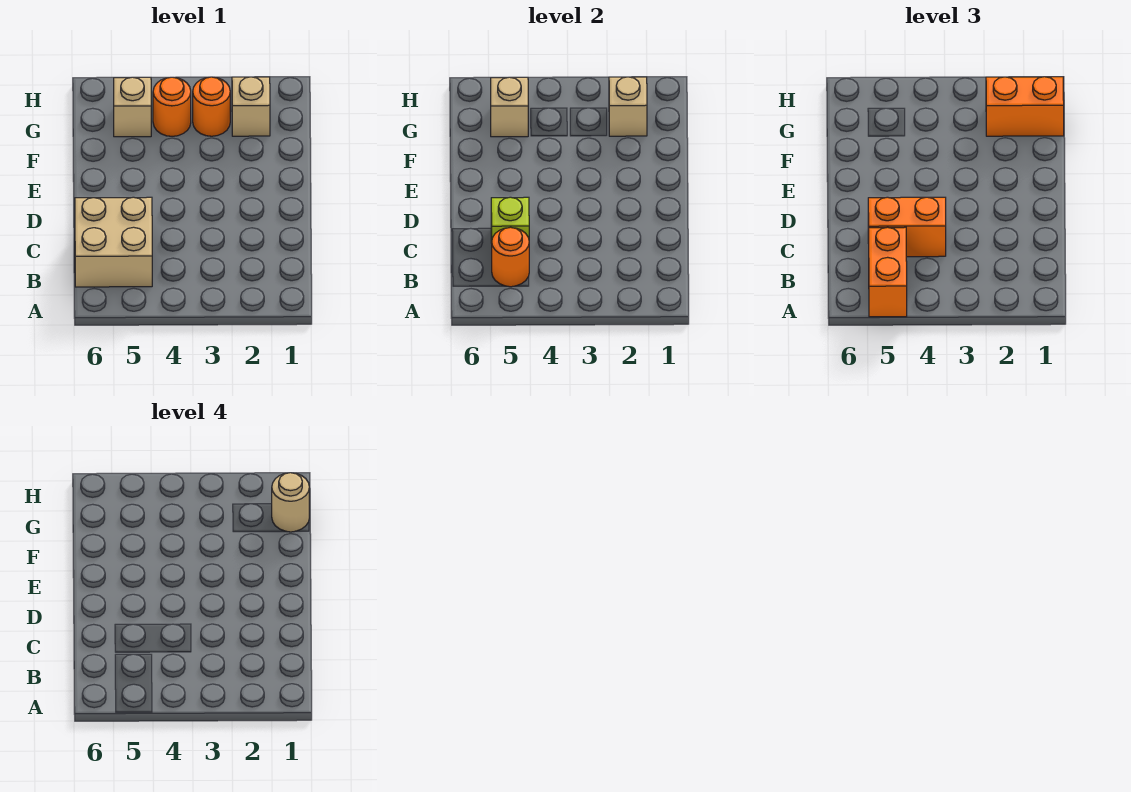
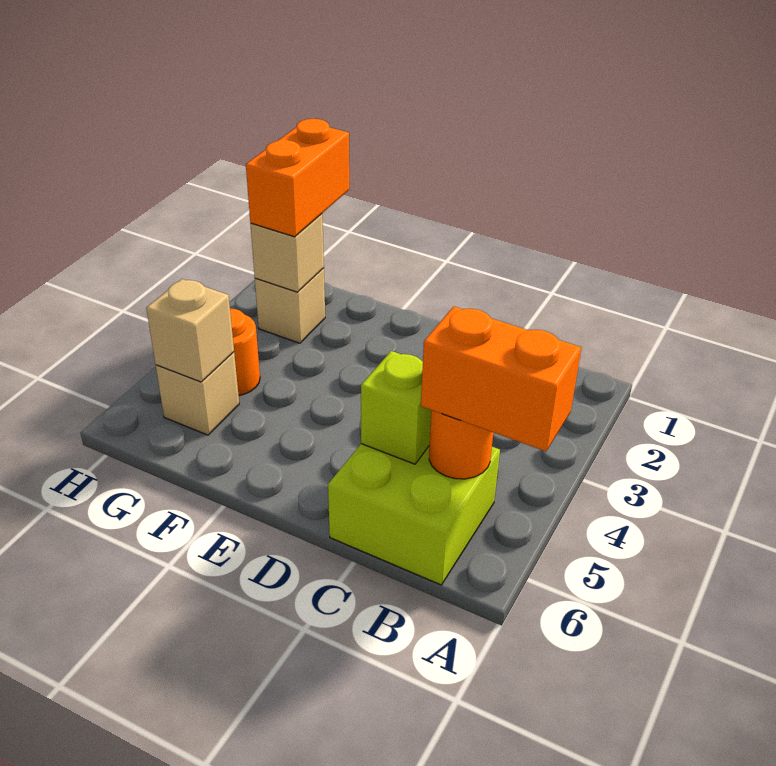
tan brick B5:C6 level 1 -> lime brick B5:C6 level 1
orange brick C4:C5 level 3 -> none
tan round brick G1 level 4 -> none
orange round brick G3 level 1 -> none

